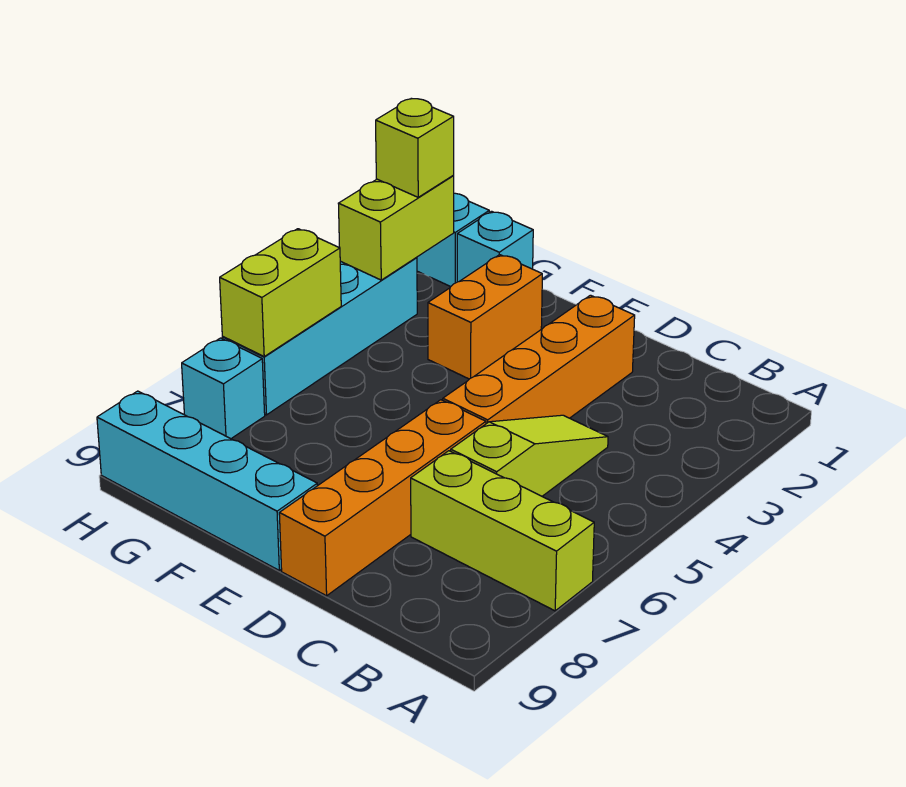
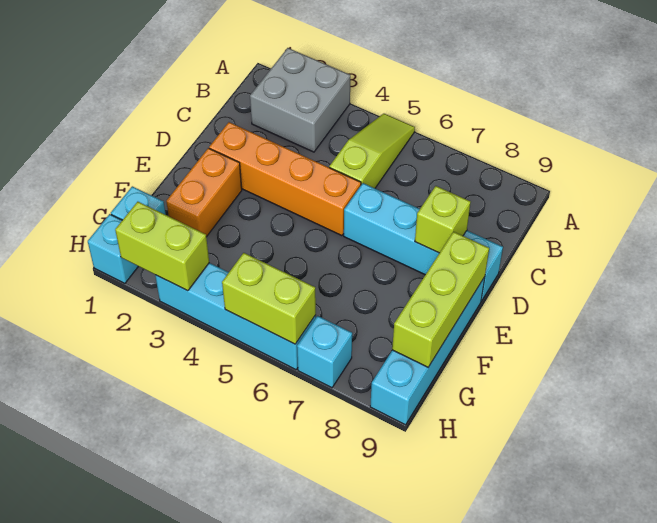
none -> grey brick A2:B3 level 1
lime brick A7:C7 level 1 -> lime brick E9:G9 level 2
lime slope C4:C6 level 1 top 6 -> lime slope A5:C5 level 1 top C
orange brick D6:D9 level 1 -> cyan brick D6:D9 level 1
orange brick F2:F3 level 1 -> orange brick E2:F2 level 1
lime brick H2 level 3 -> lime brick D8 level 2

